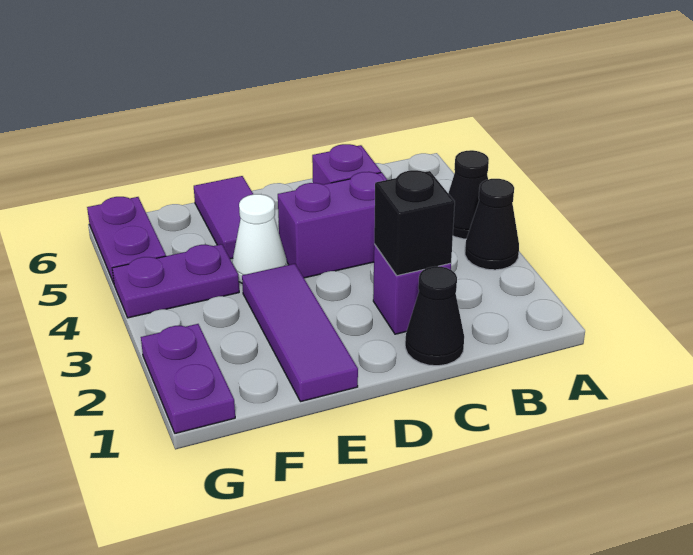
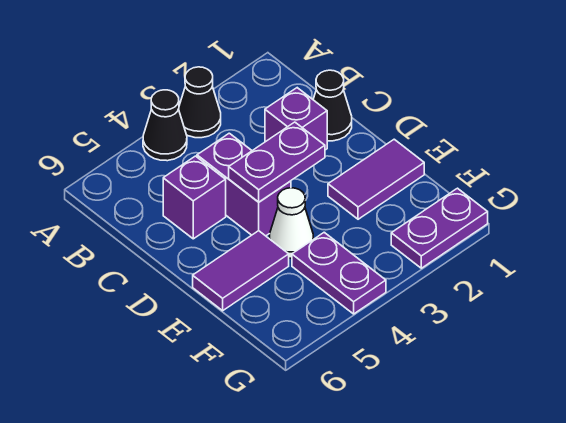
black brick C2 level 2 -> none
purple tile E1:E3 level 1 -> purple tile E1:E2 level 1
purple plate G5:G6 level 1 -> purple plate D3:D4 level 2

